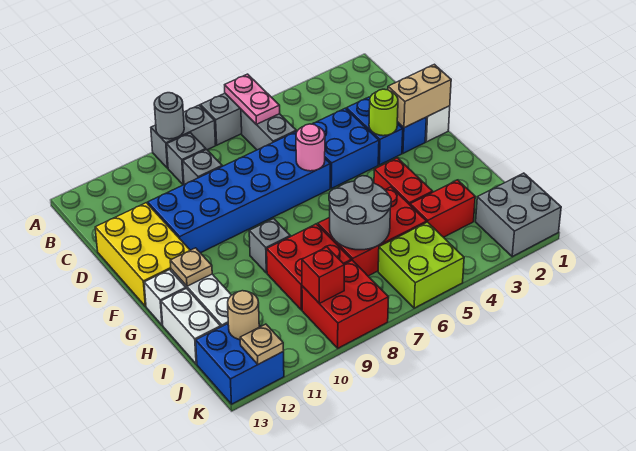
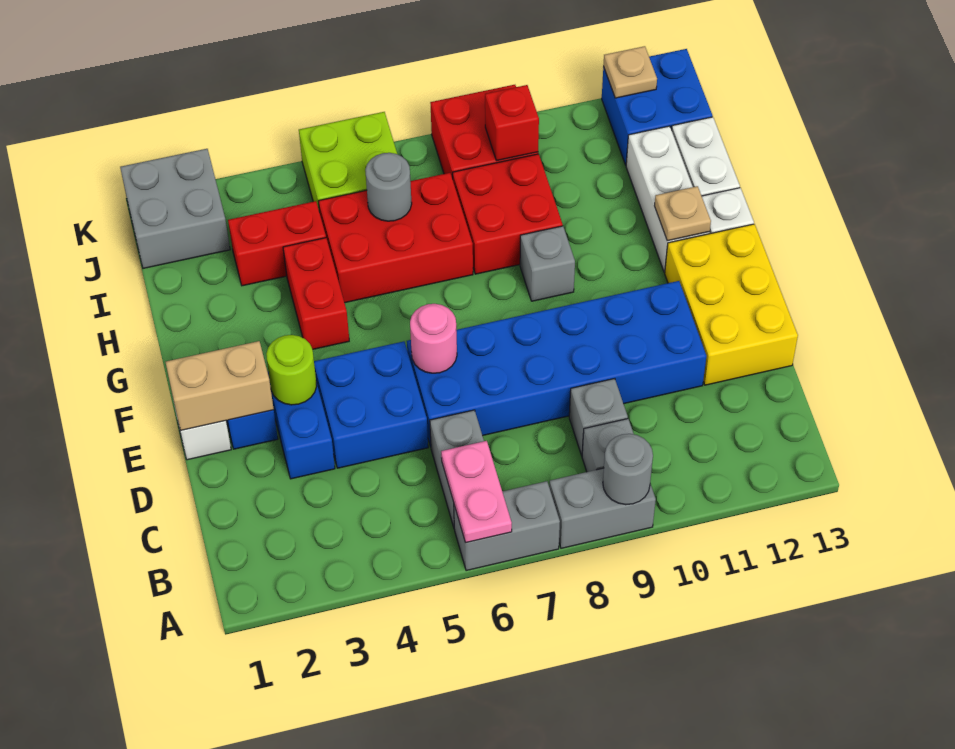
grey round brick H6:I7 level 2 -> grey round brick I6 level 2
tan round brick J12 level 2 -> none

